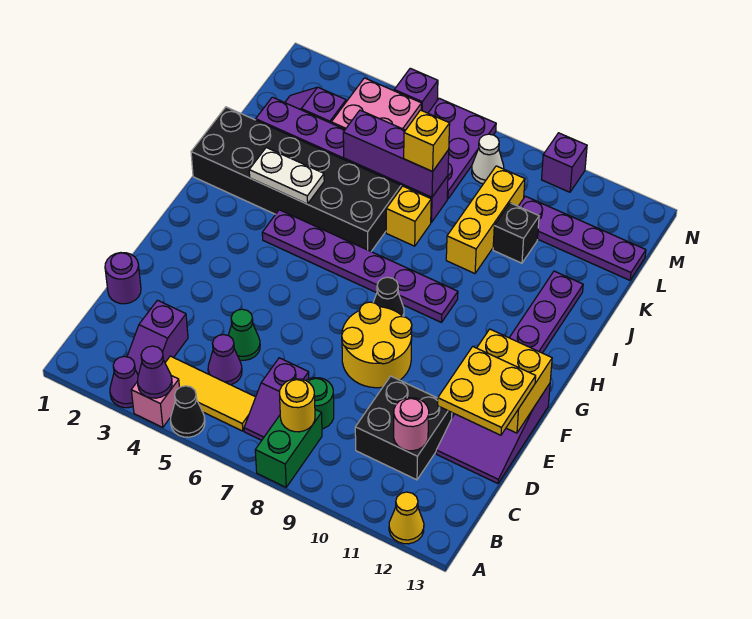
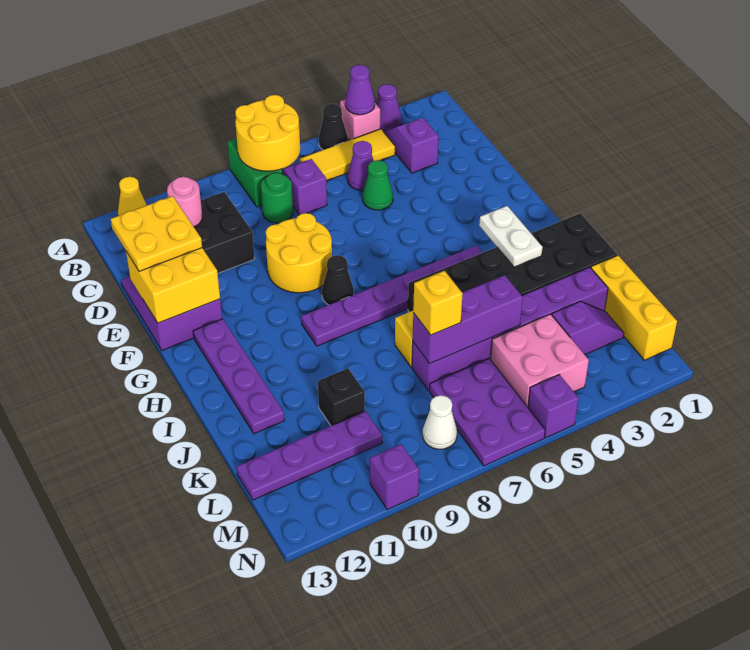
yellow round brick B8 level 2 -> yellow round brick A7:B8 level 2
purple round brick D1 level 1 -> none
white plate I3:I4 level 2 -> white plate H3:I3 level 2
yellow brick J9:L9 level 1 -> yellow brick K1:M1 level 1

